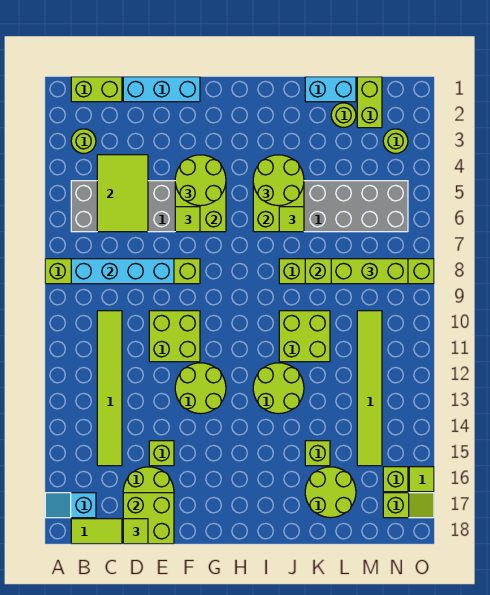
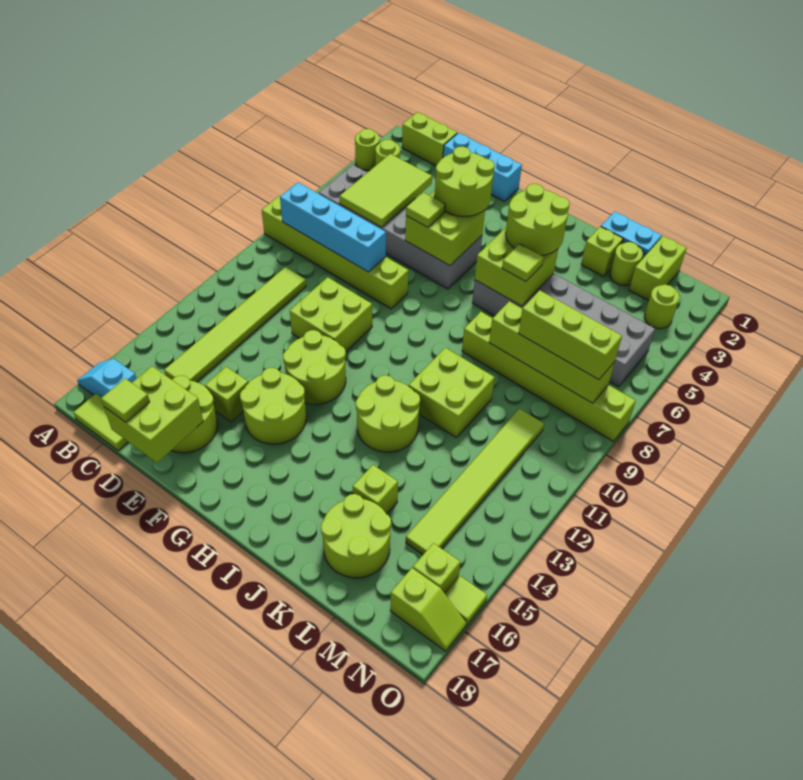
none -> lime round brick A3 level 1
none -> lime round brick F14:G15 level 1
none -> lime brick K2 level 1

